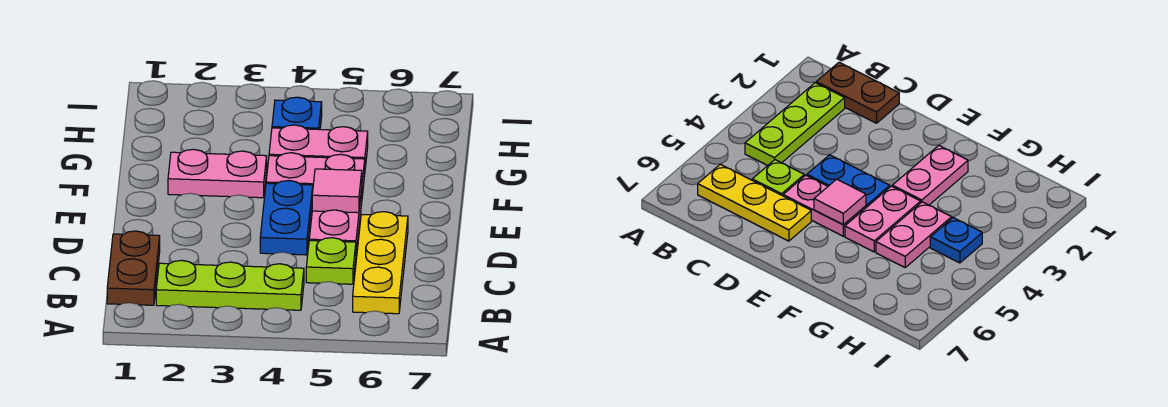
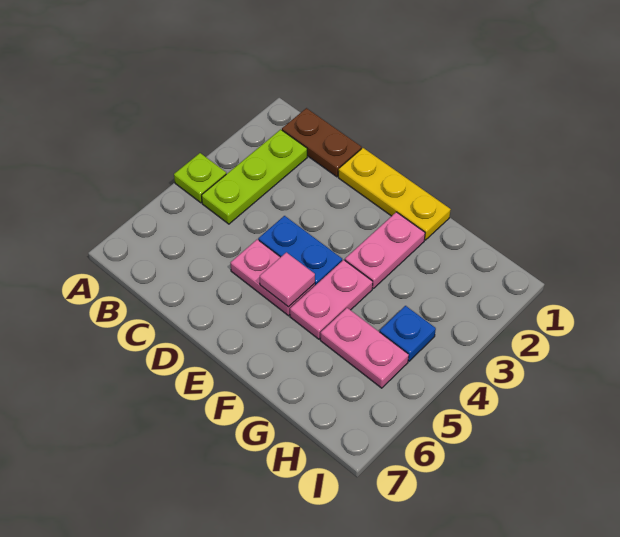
yellow plate B6:D6 level 1 -> yellow plate D1:F1 level 1
lime plate C5 level 1 -> lime plate A4 level 1
pink plate G4:G5 level 1 -> pink plate G5:H5 level 1

